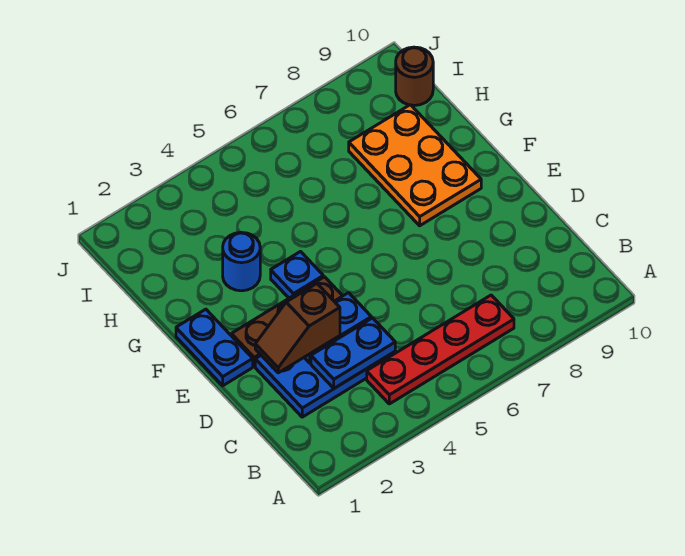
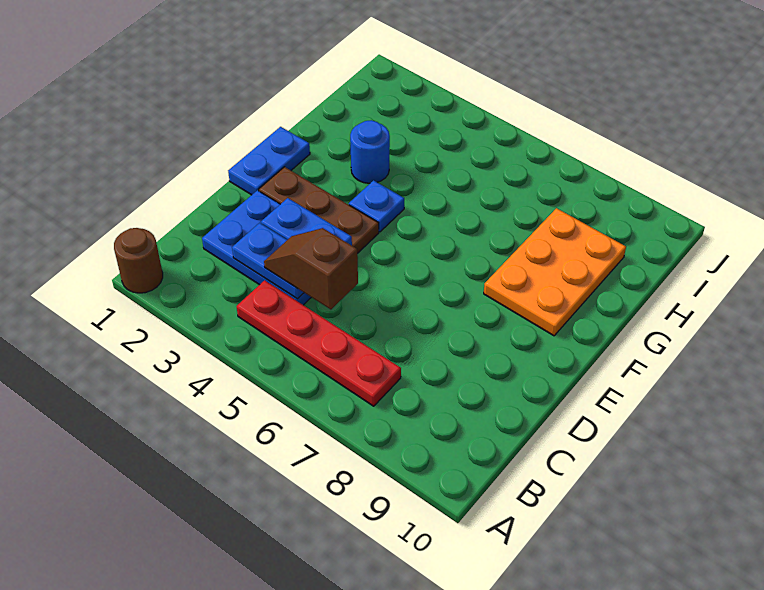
brown slope D2:D3 level 3 top 3 -> brown slope C4:C5 level 3 top 5
brown round brick I10 level 1 -> brown round brick A1 level 1

